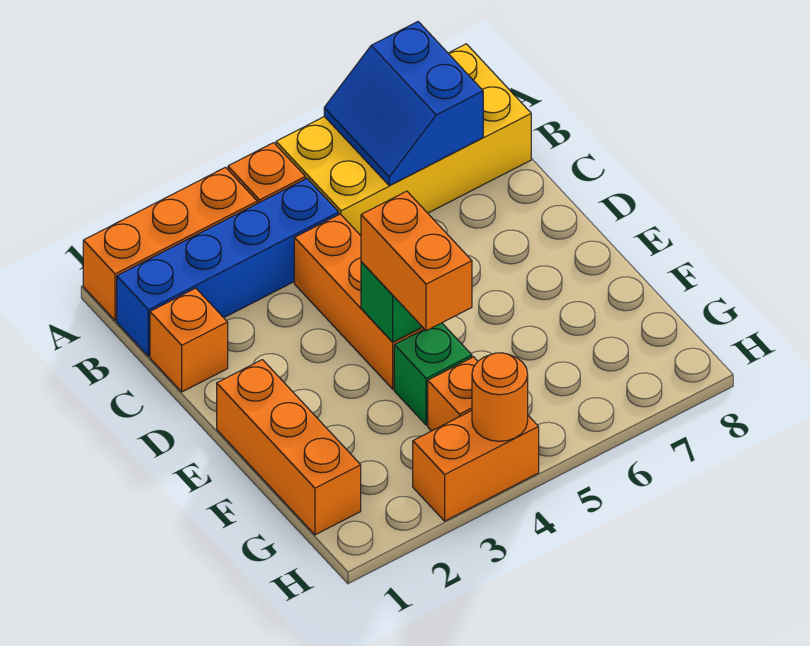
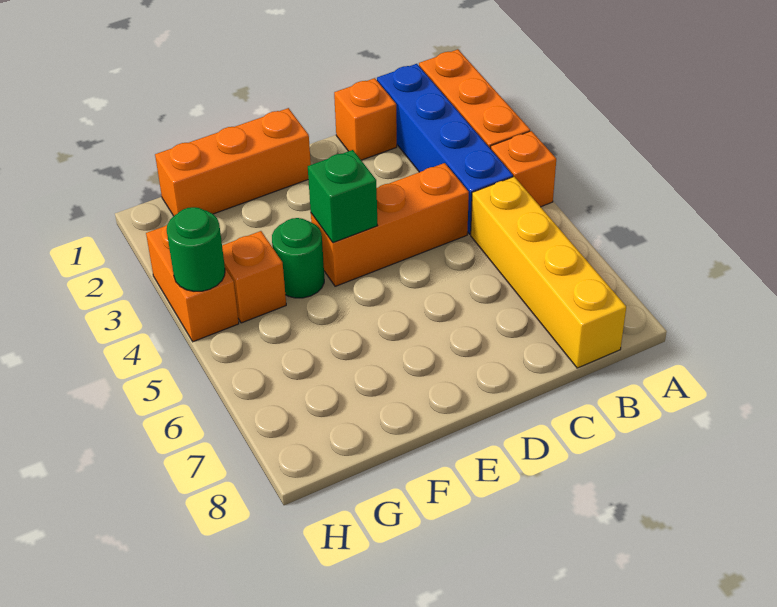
yellow brick A5:B8 level 1 -> yellow brick B5:B8 level 1
blue slope A6:B7 level 2 top 7 -> none
orange brick E4:F4 level 3 -> none
green brick F4 level 1 -> green round brick F4 level 1
orange round brick H4 level 2 -> green round brick H4 level 2

